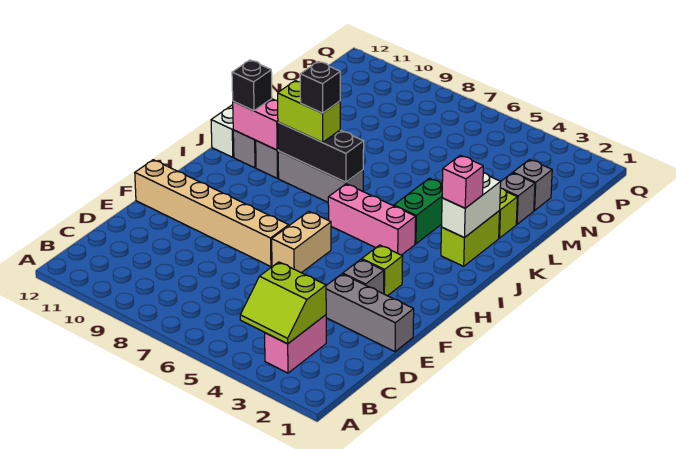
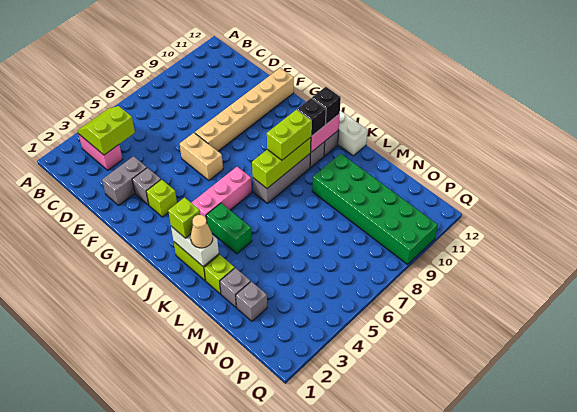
grey brick E1:E3 level 1 -> grey brick E2:E3 level 1
pink brick J2 level 3 -> lime brick J2 level 3
black brick J7:J9 level 2 -> lime brick J7:J9 level 2
black brick J8 level 4 -> black brick J10 level 3
none -> tan cone K2 level 3
none -> green brick L9:Q10 level 1

